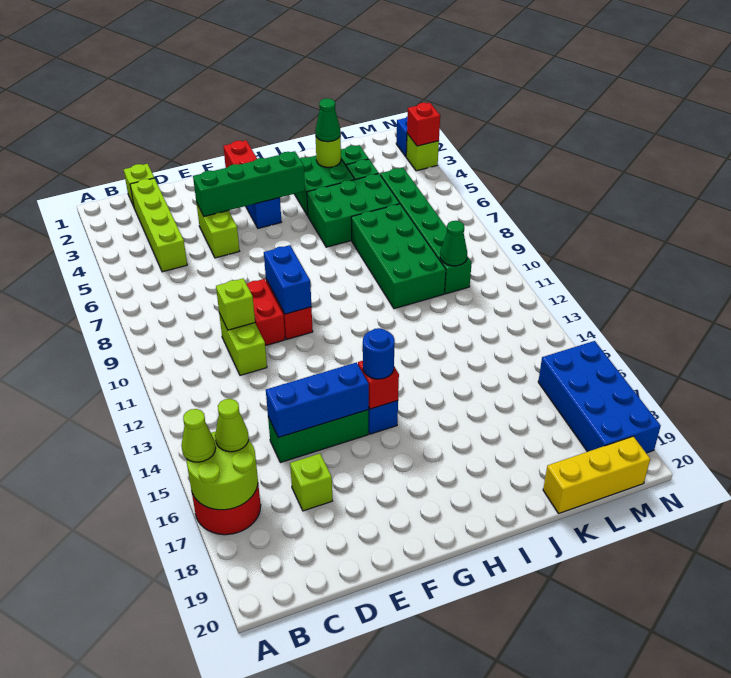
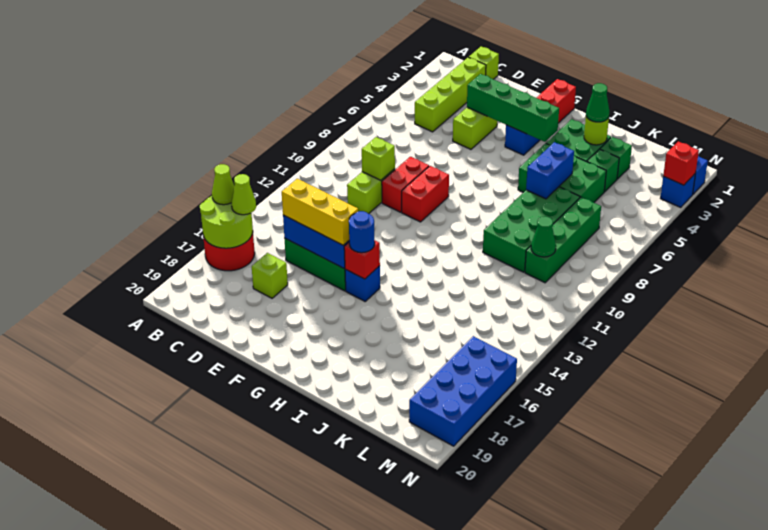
blue brick F9:F10 level 2 -> blue brick J6:J7 level 2
yellow brick K20:M20 level 1 -> yellow brick D15:F15 level 3
green brick L5:L10 level 1 -> green brick L7:L10 level 1
lime brick N3 level 1 -> blue brick N3 level 1

